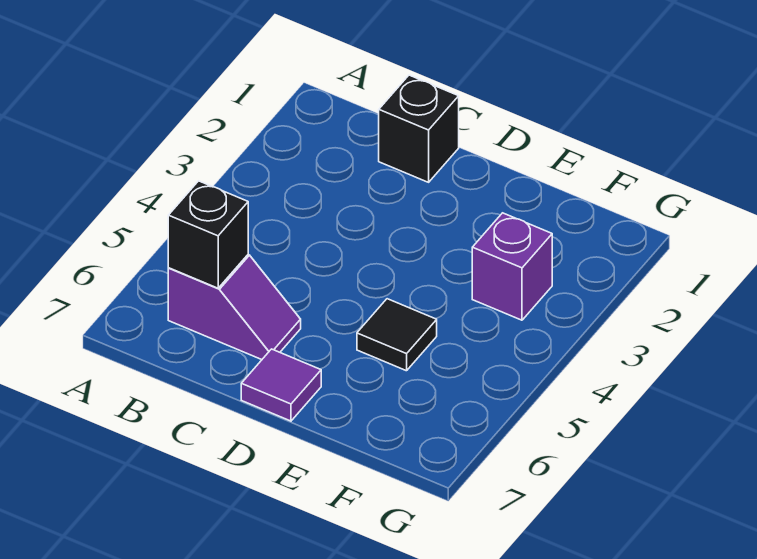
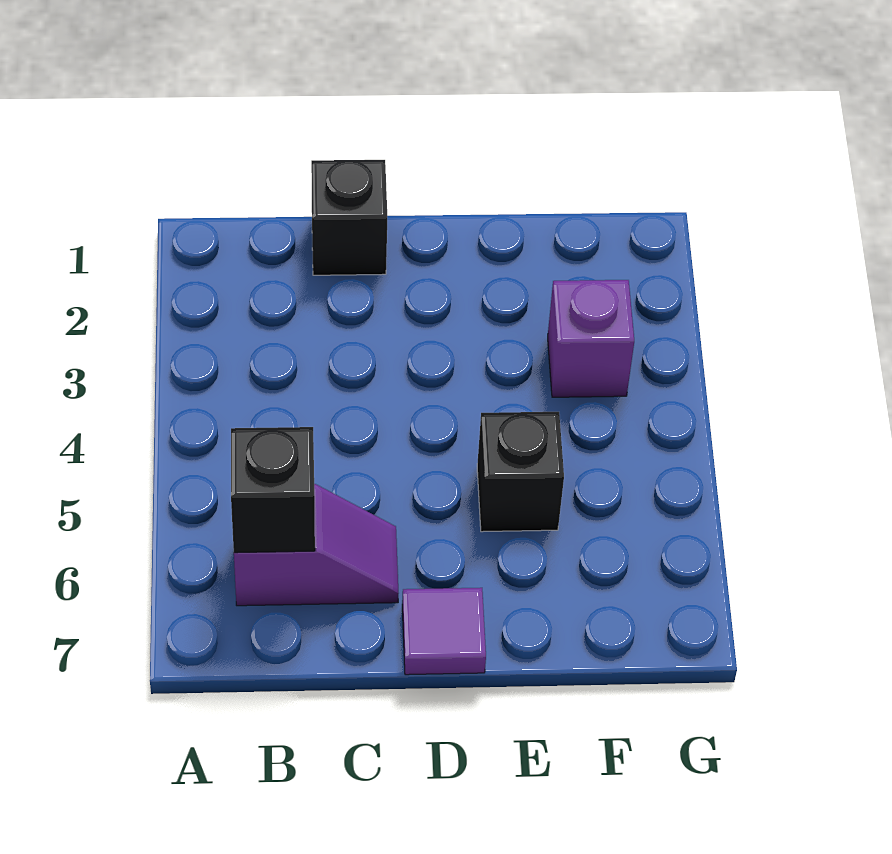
black tile E5 level 1 -> black brick E5 level 1

